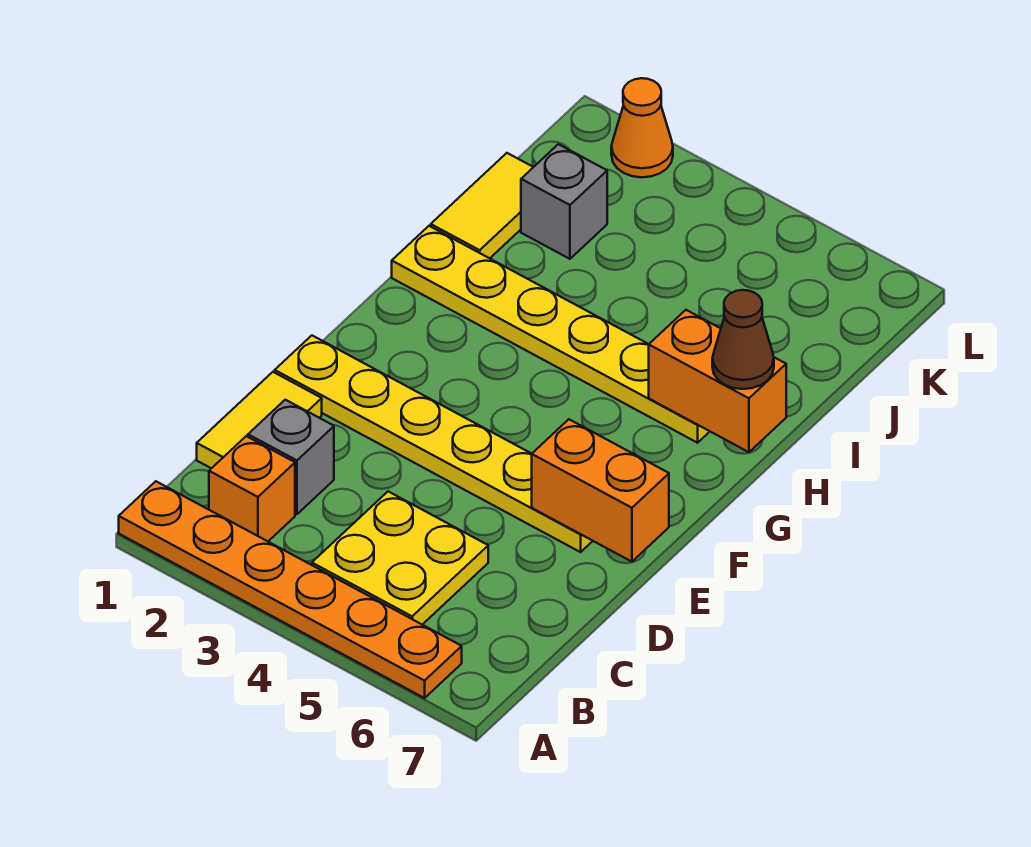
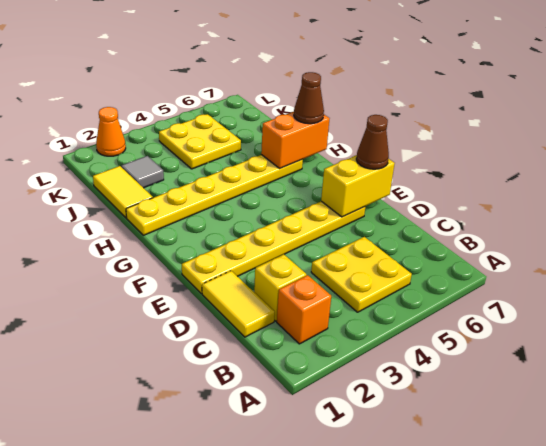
orange plate A1:A6 level 1 -> none
grey brick C2 level 1 -> yellow brick C2 level 1
orange brick E6:E7 level 2 -> yellow brick E6:E7 level 2
none -> brown cone E7 level 3
grey brick J2 level 1 -> grey tile J2 level 1
none -> yellow plate J4:K5 level 1

